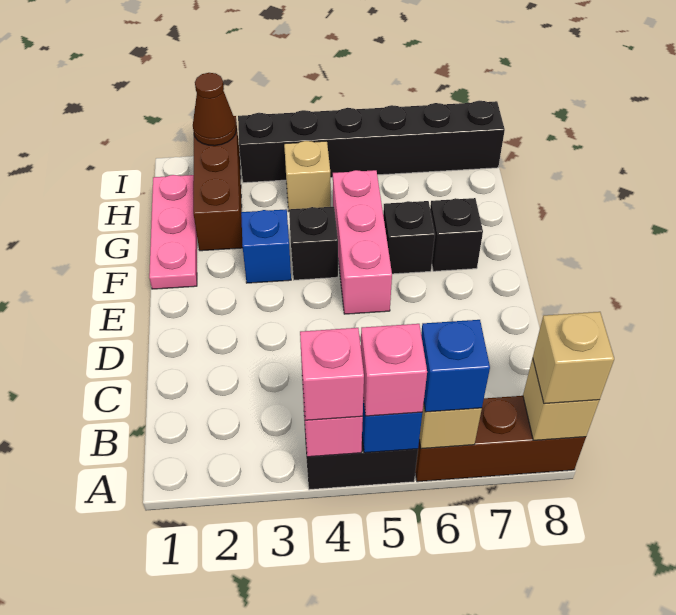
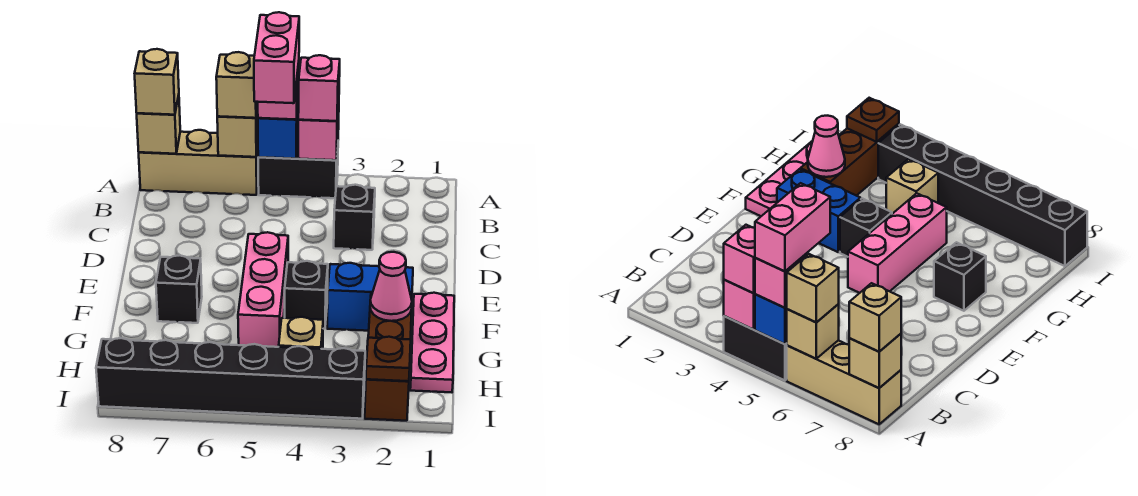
none -> pink brick A5:B5 level 4
brown brick A6:A8 level 1 -> tan brick A6:A8 level 1
blue brick A6 level 3 -> tan brick A6 level 3
blue brick F3 level 1 -> blue brick F2:F3 level 1
black brick F6 level 1 -> black brick C3 level 1
none -> pink cone G2 level 2
brown cone I2 level 2 -> brown plate I2 level 2

